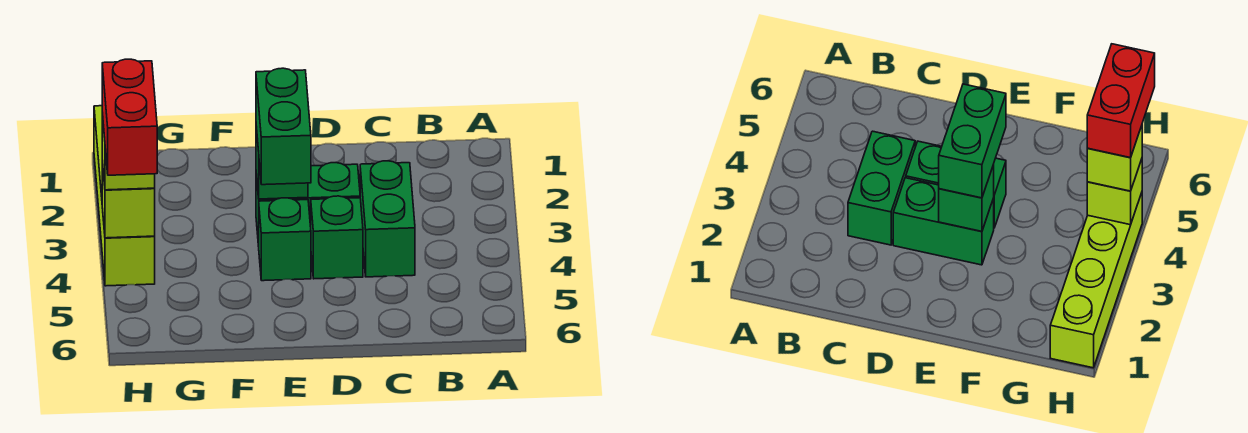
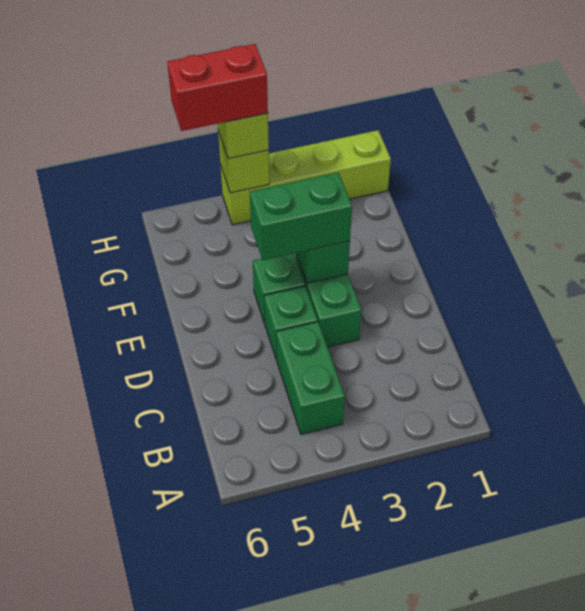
green brick C3:C4 level 1 -> green brick B4:C4 level 1

